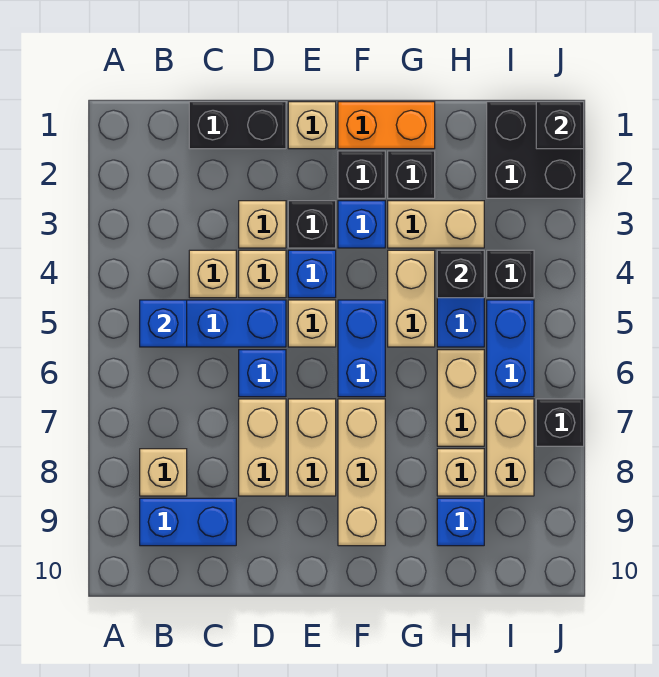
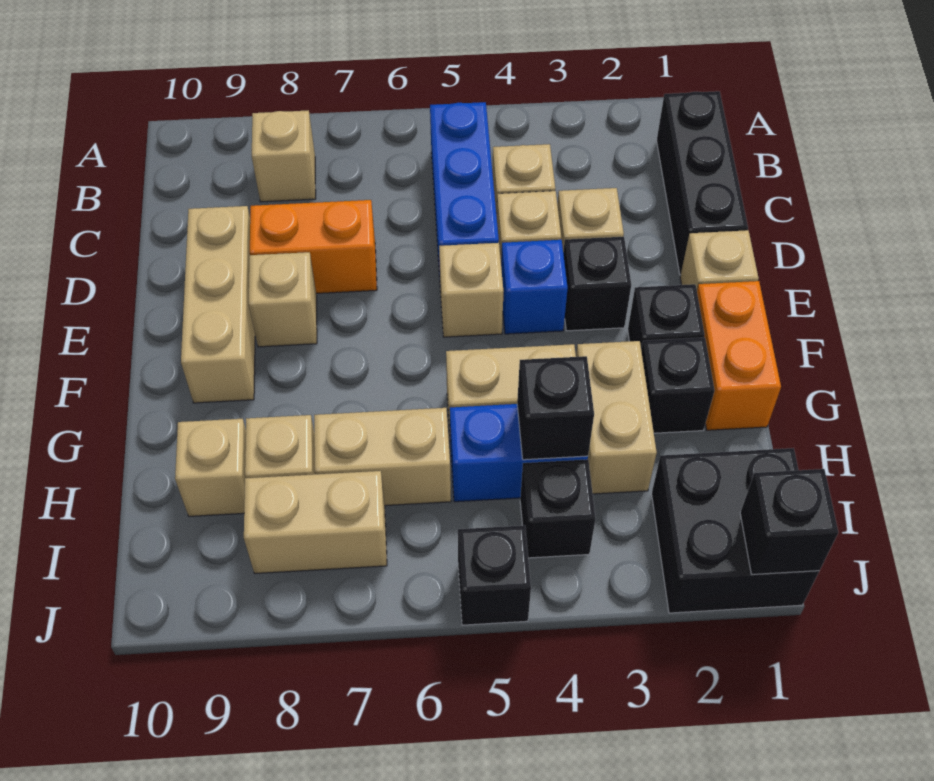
blue brick B5 level 2 -> none
blue brick B9:C9 level 1 -> none
black brick C1:D1 level 1 -> black brick B1:D1 level 1
blue brick D6 level 1 -> none
tan brick D7:D8 level 1 -> orange brick D7:D8 level 1
tan brick E7:E8 level 1 -> tan brick E8 level 1
blue brick F3 level 1 -> none
blue brick F5:F6 level 1 -> none
tan brick F7:F9 level 1 -> tan brick D9:F9 level 1
blue brick H9 level 1 -> tan brick H9 level 1
blue brick I5:I6 level 1 -> none
black brick J7 level 1 -> black brick J5 level 1

